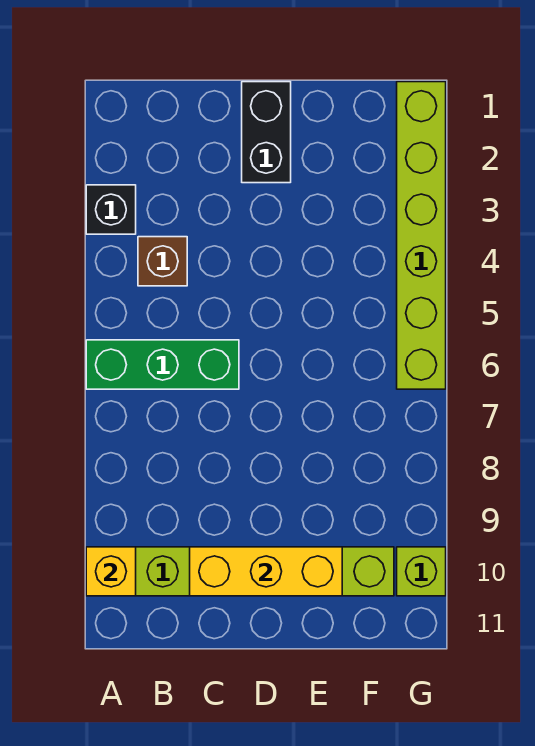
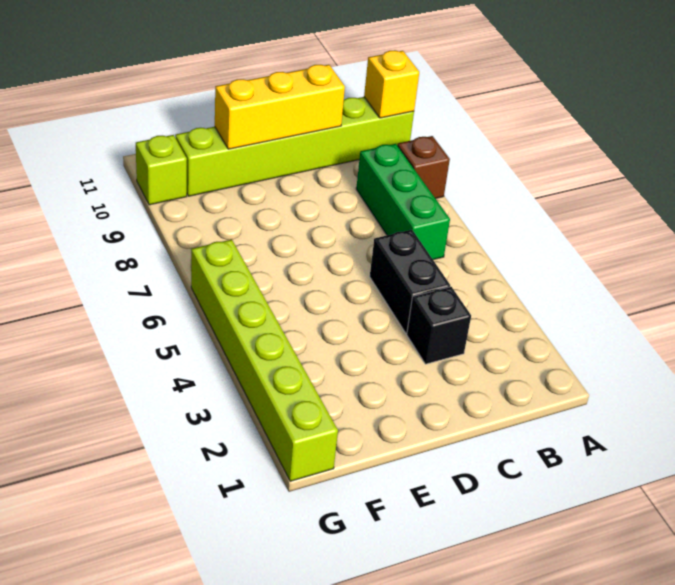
black brick A3 level 1 -> black brick C3 level 1
green brick A6:C6 level 1 -> green brick B6:B8 level 1
brown brick B4 level 1 -> brown brick A8 level 1
black brick D1:D2 level 1 -> black brick C4:C5 level 1

